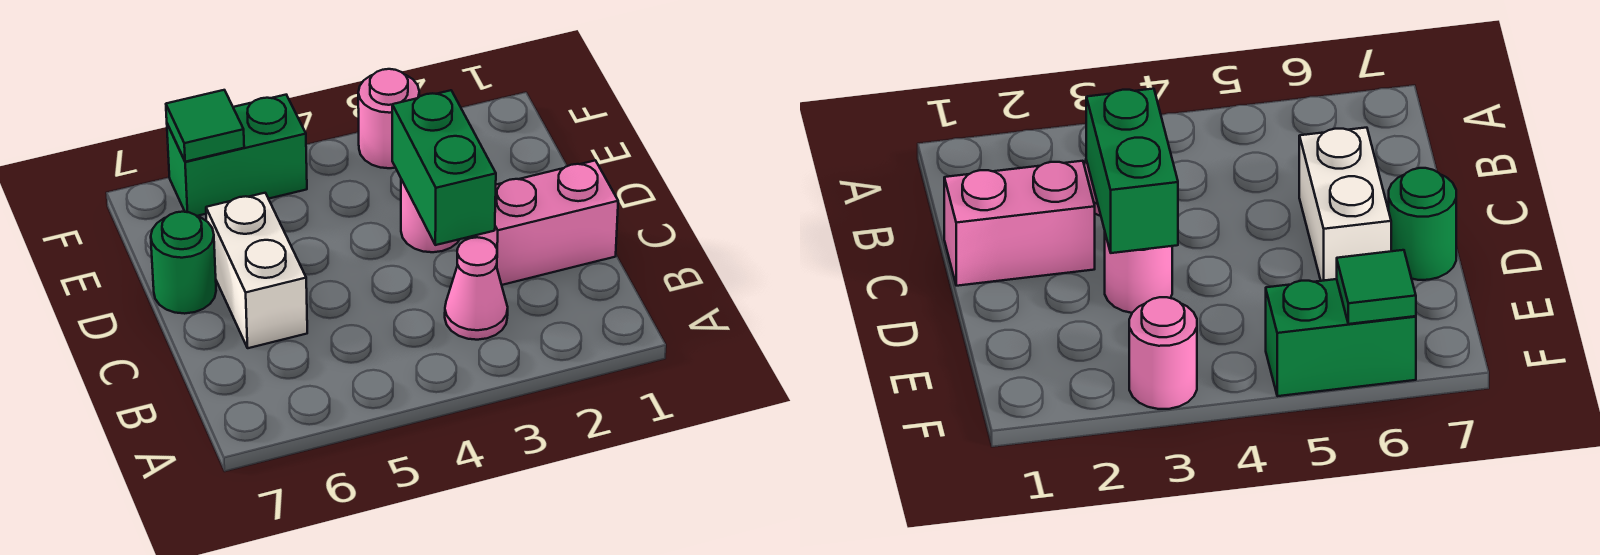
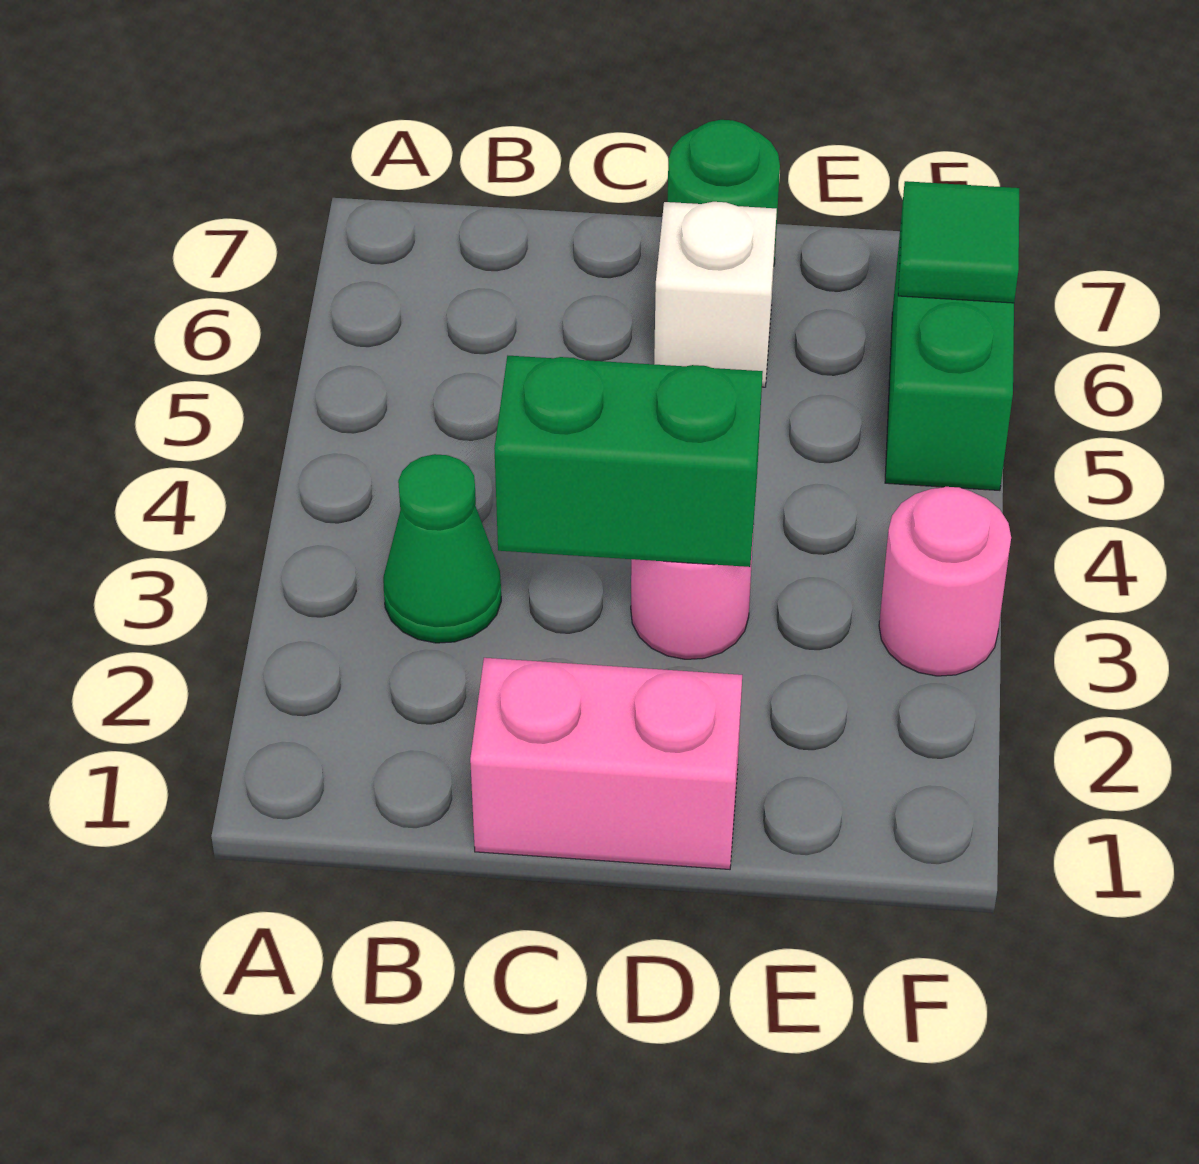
pink cone B3 level 1 -> green cone B3 level 1
pink brick C1:C2 level 1 -> pink brick C1:D1 level 1
white brick C6:D6 level 1 -> white brick D6 level 1

